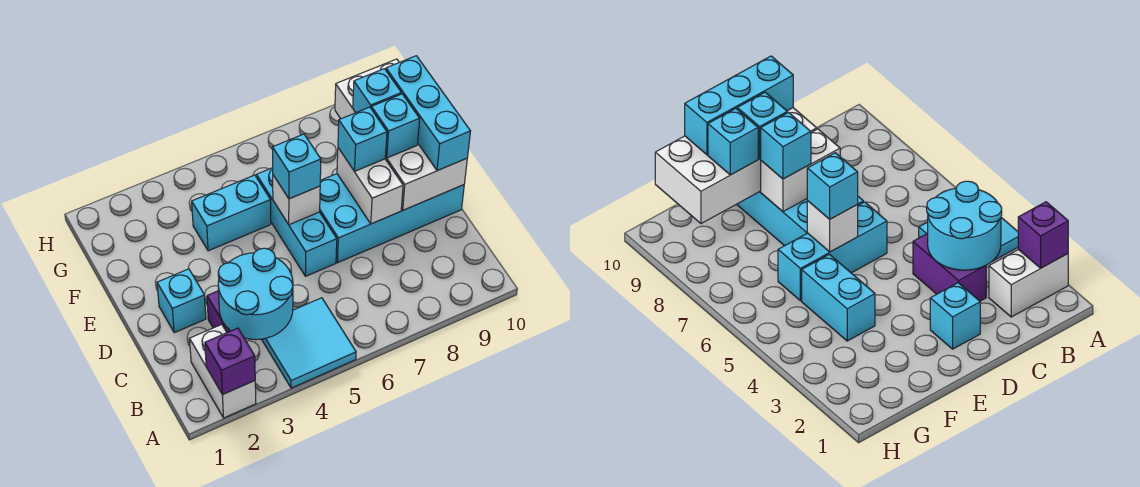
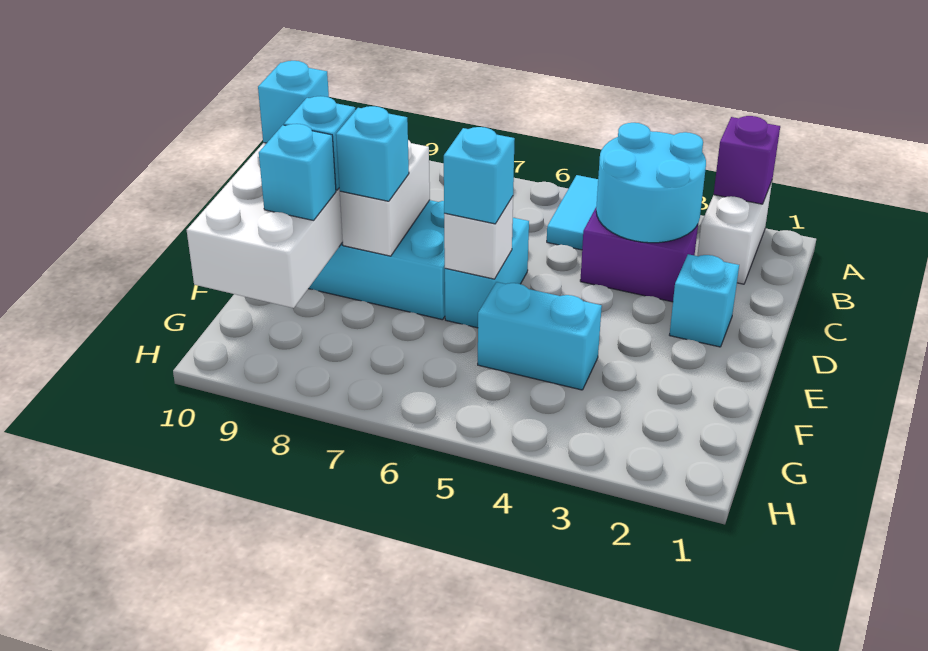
cyan brick D6:F6 level 1 -> cyan brick D6:E6 level 1
cyan brick D10:F10 level 3 -> cyan brick D10 level 3

